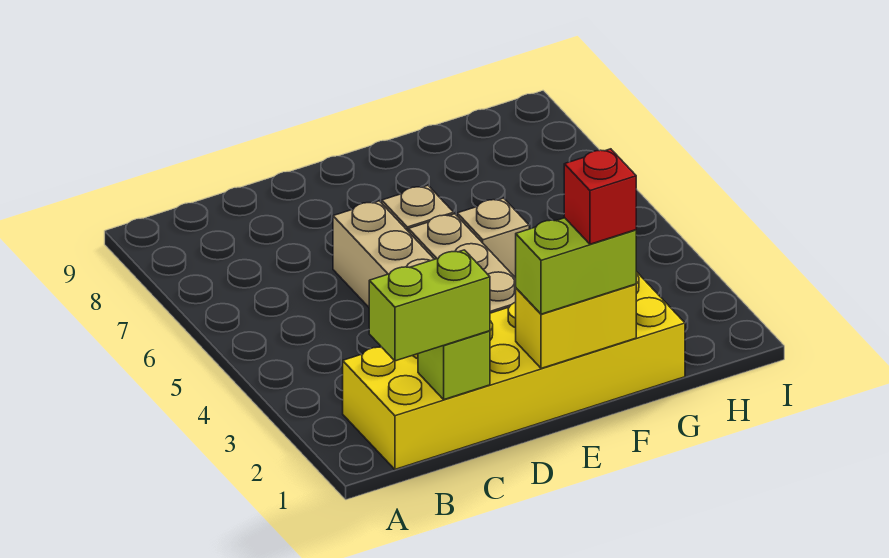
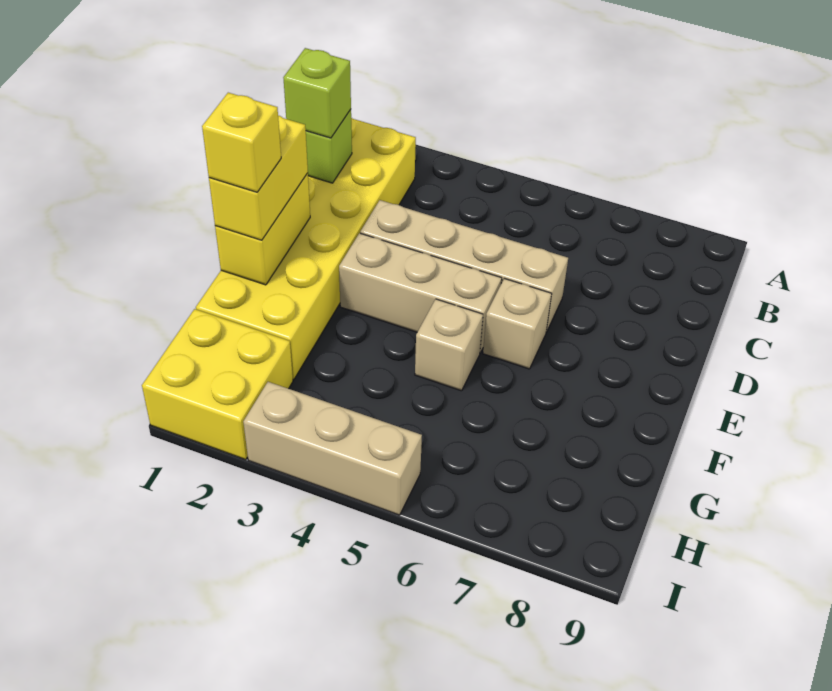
lime brick B1:C1 level 3 -> lime brick C1 level 3
lime brick E1:F1 level 3 -> yellow brick E1:F1 level 3
red brick F1 level 4 -> yellow brick F1 level 4
none -> yellow brick H1:I2 level 1
none -> tan brick I3:I5 level 1

